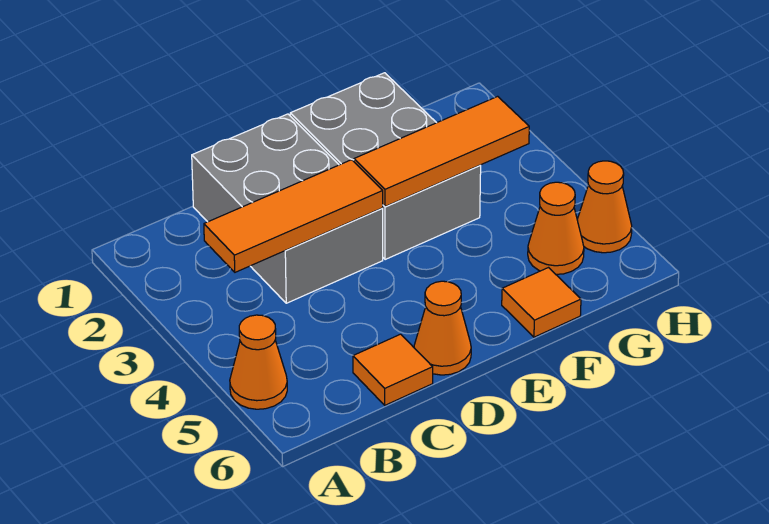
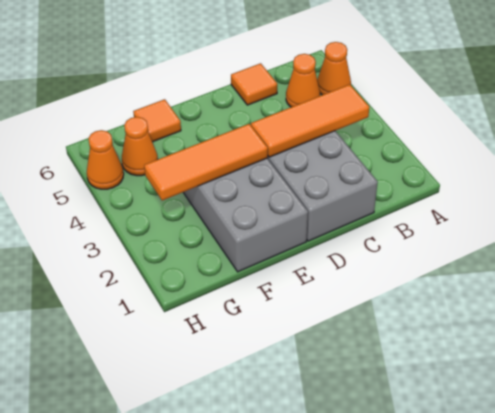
orange cone D6 level 1 -> orange cone B5 level 1

